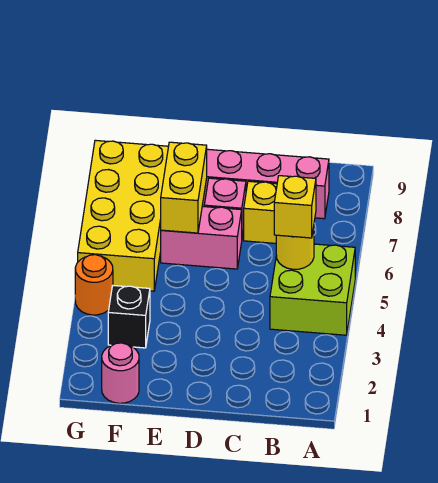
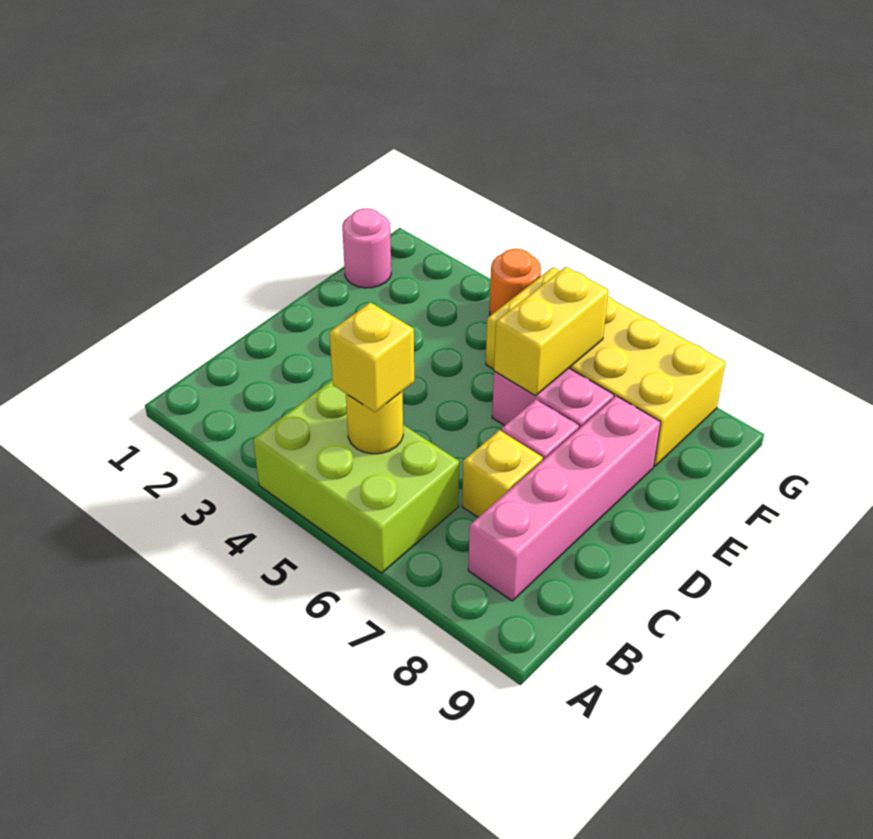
lime brick A4:B5 level 1 -> lime brick A4:B6 level 1
pink brick D6:E6 level 1 -> pink brick E6:E7 level 1
yellow brick E6:E7 level 2 -> yellow brick E6:F6 level 2
black brick F3 level 1 -> none

